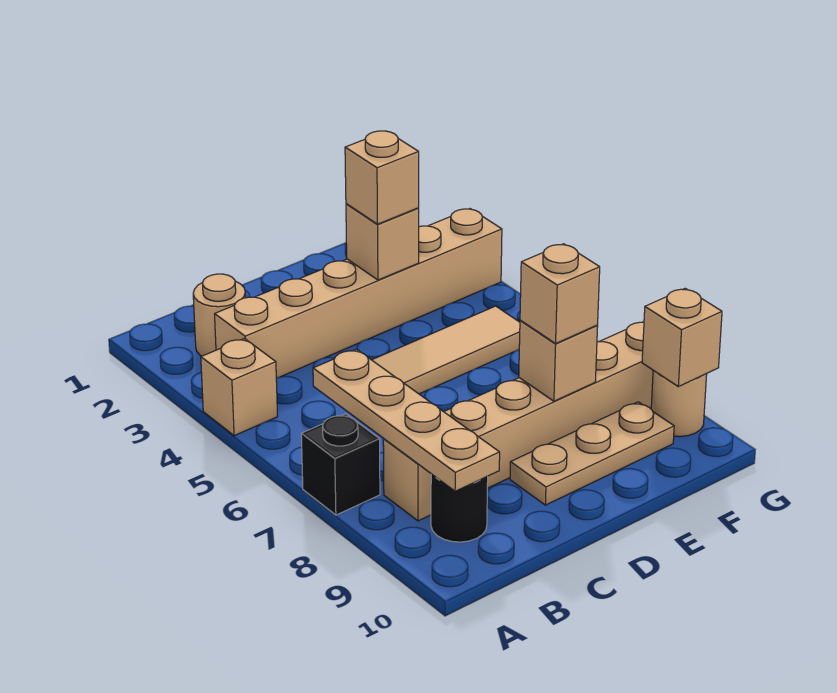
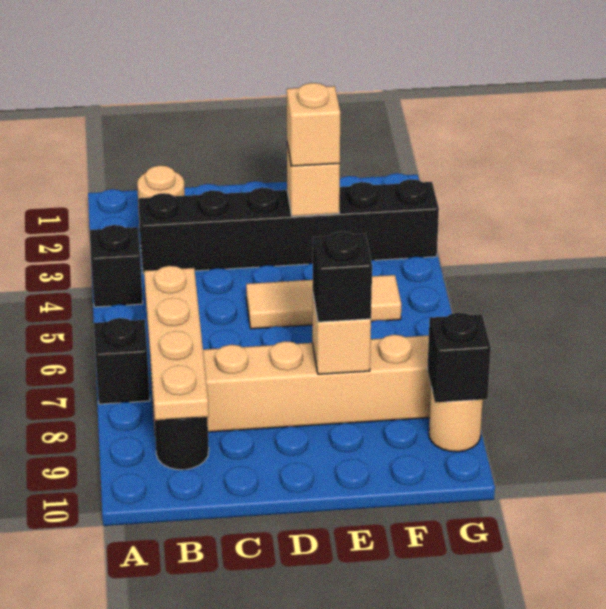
tan brick A4 level 1 -> black brick A4 level 1
tan brick B3:G3 level 1 -> black brick B3:G3 level 1
tan plate D9:F9 level 1 -> none
tan brick E8 level 3 -> black brick E8 level 3
tan brick G9 level 2 -> black brick G9 level 2

